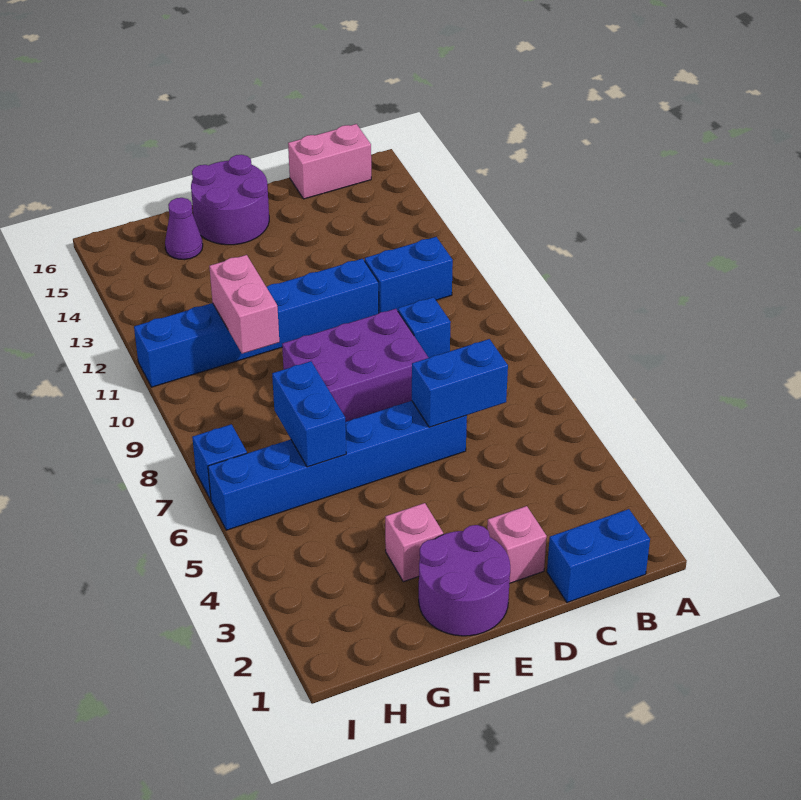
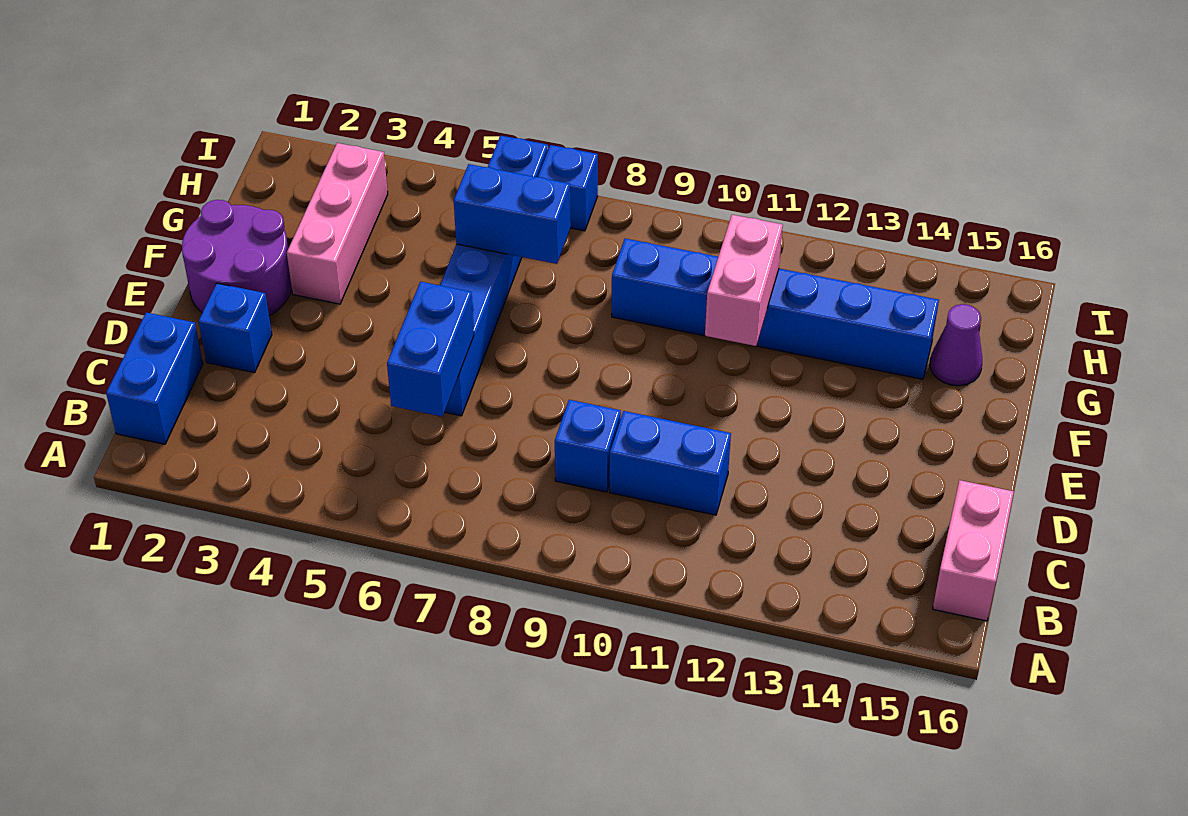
blue brick B11:C11 level 1 -> blue brick C10:C11 level 1
pink brick D2 level 1 -> blue brick D2 level 1
purple brick D8:F9 level 1 -> none
blue brick D11:I11 level 1 -> blue brick G9:G14 level 1
purple round brick E15:F16 level 1 -> none
pink brick F3 level 1 -> pink brick F3:H3 level 1
pink brick G10:G11 level 2 -> pink brick F11:G11 level 2

